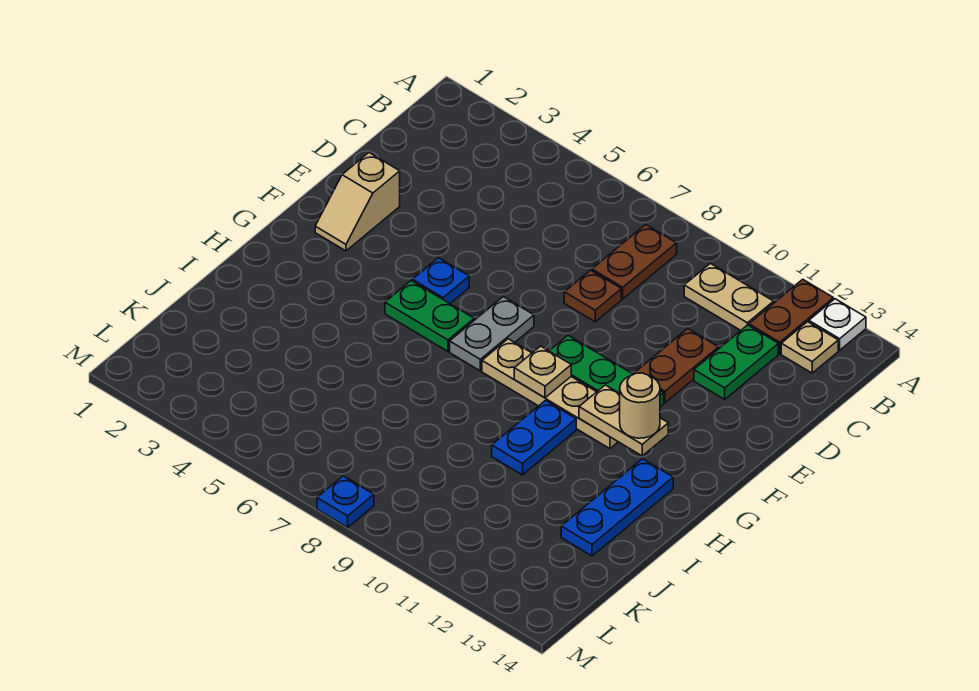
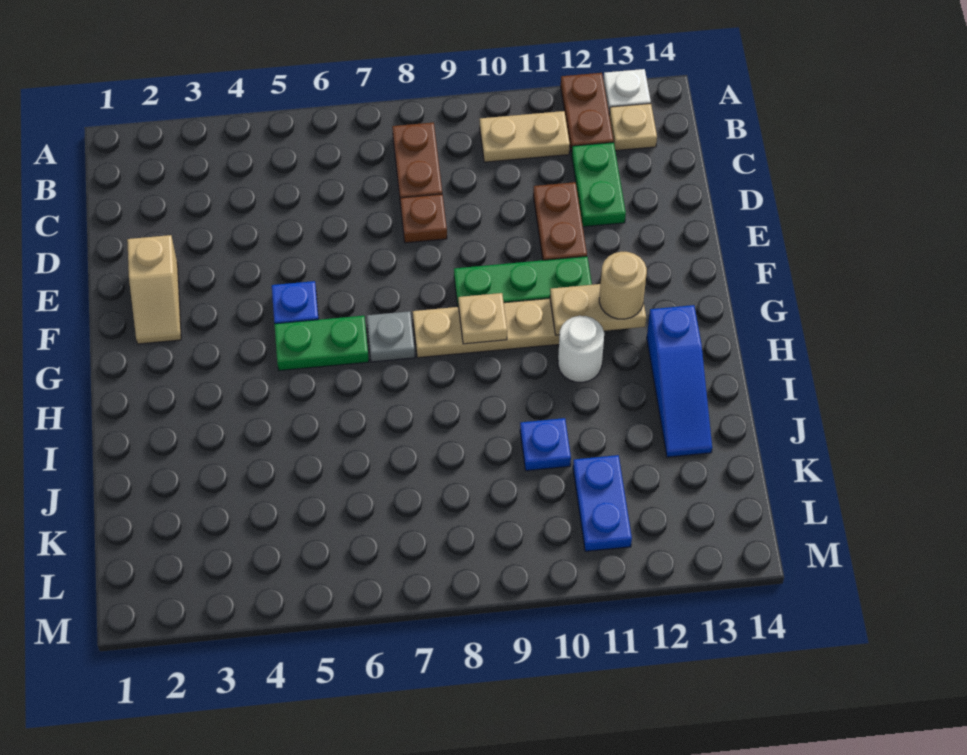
grey plate F7:G7 level 1 -> grey plate G7 level 1
blue plate H10:I10 level 1 -> blue plate K11:L11 level 1
none -> white round brick H11 level 1
blue plate H13:J13 level 1 -> blue slope H13:J13 level 1 top H
blue plate M8 level 1 -> blue plate J10 level 1

